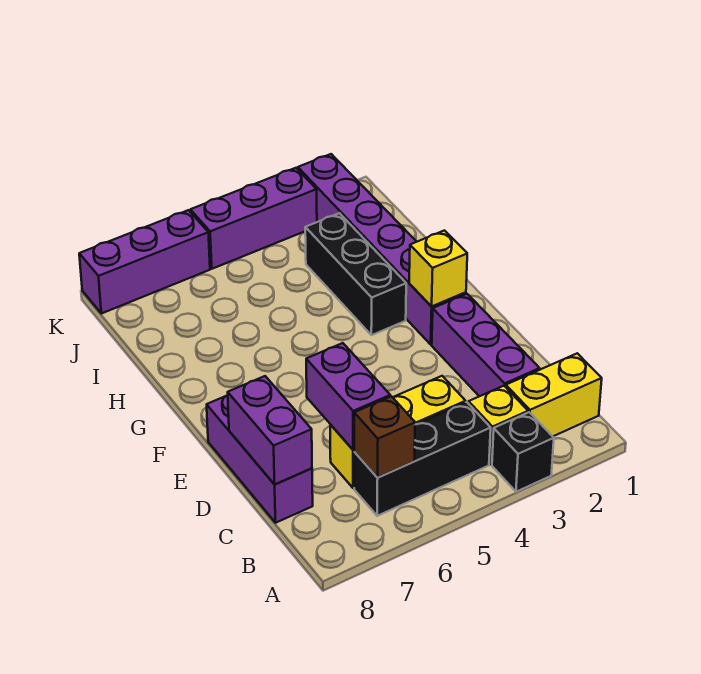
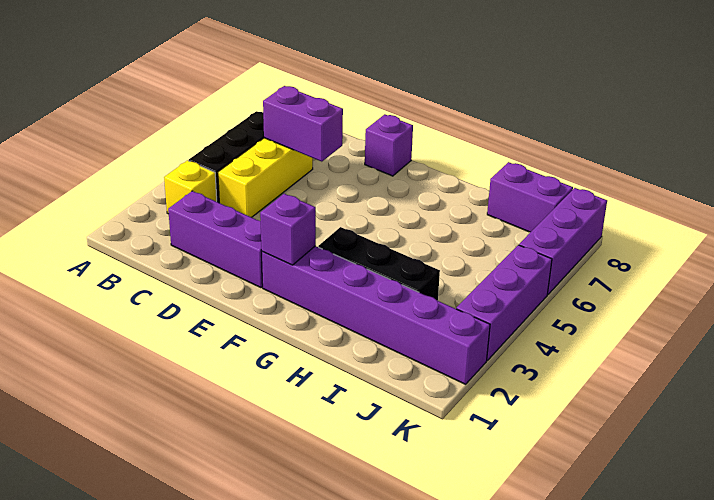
black brick A3 level 1 -> none
yellow brick B1:B2 level 1 -> none
brown brick B6 level 2 -> none
purple brick C8:E8 level 1 -> purple brick E8 level 1
purple brick C8:D8 level 2 -> purple brick I8:J8 level 1
yellow brick F2 level 2 -> purple brick F2 level 2

